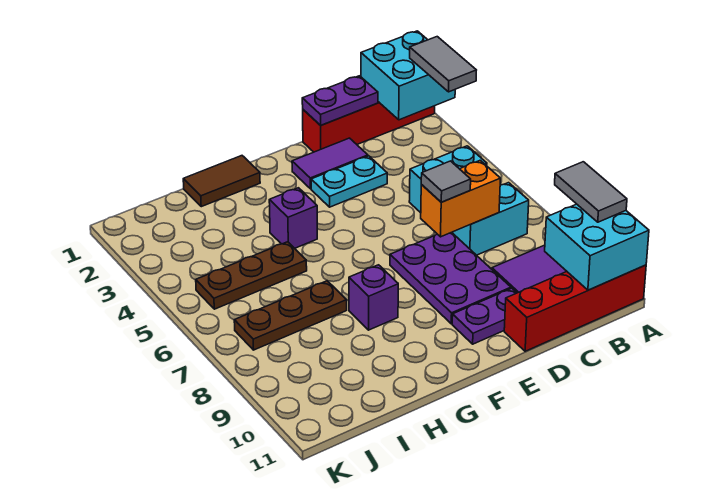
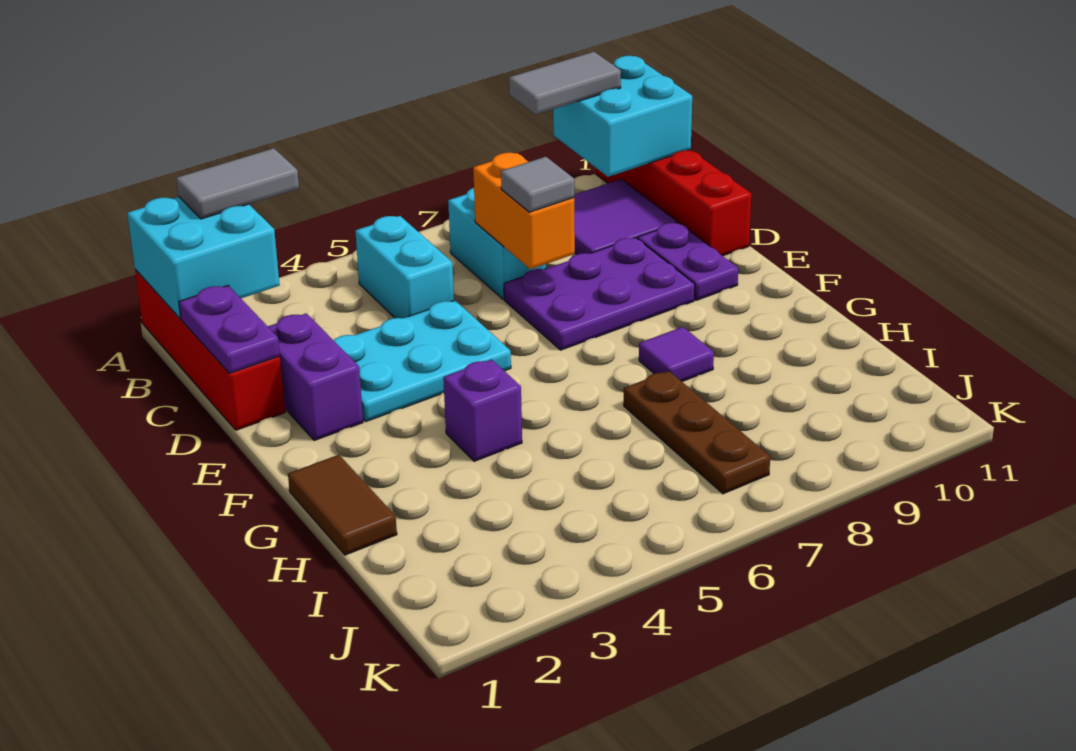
purple tile D2:E2 level 1 -> purple brick D2:E2 level 1
cyan plate D3:E3 level 1 -> cyan plate D3:E5 level 1
purple brick G8 level 1 -> purple tile G8 level 1
brown plate H5:J5 level 1 -> none

